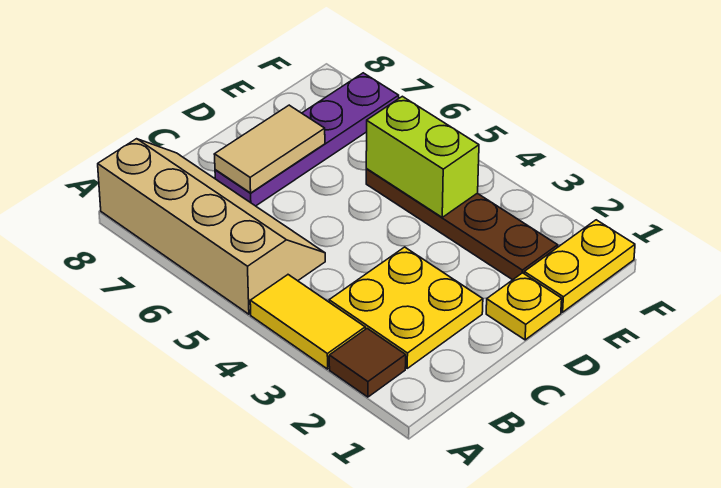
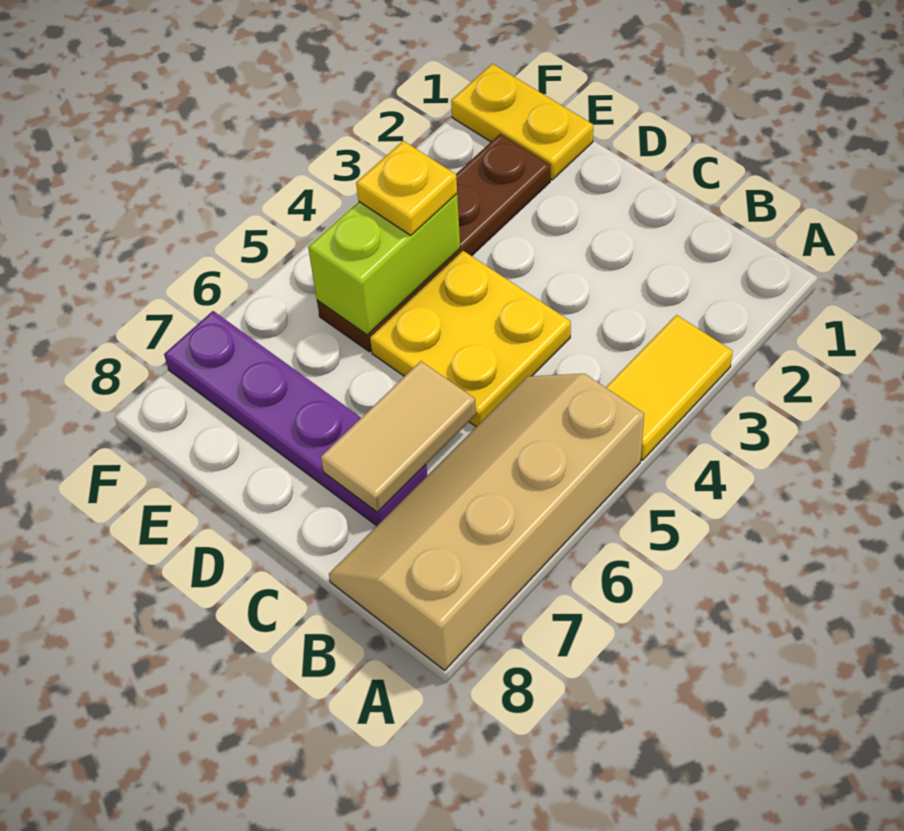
brown tile A2 level 1 -> none
yellow plate B2:C3 level 1 -> yellow plate C4:D5 level 1
tan tile C7:D7 level 2 -> tan tile C6:C7 level 2
yellow plate D1 level 1 -> yellow plate E4 level 3

